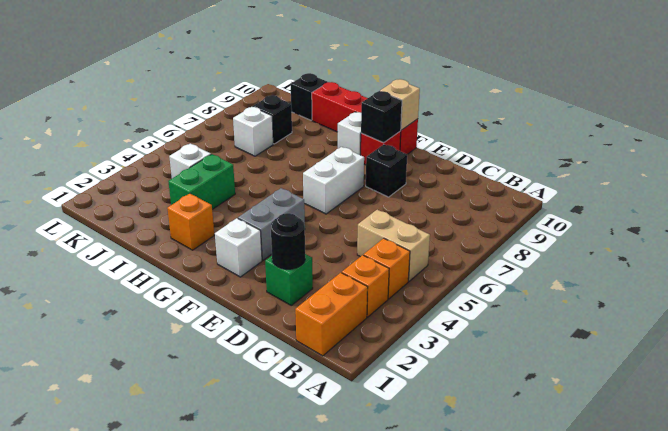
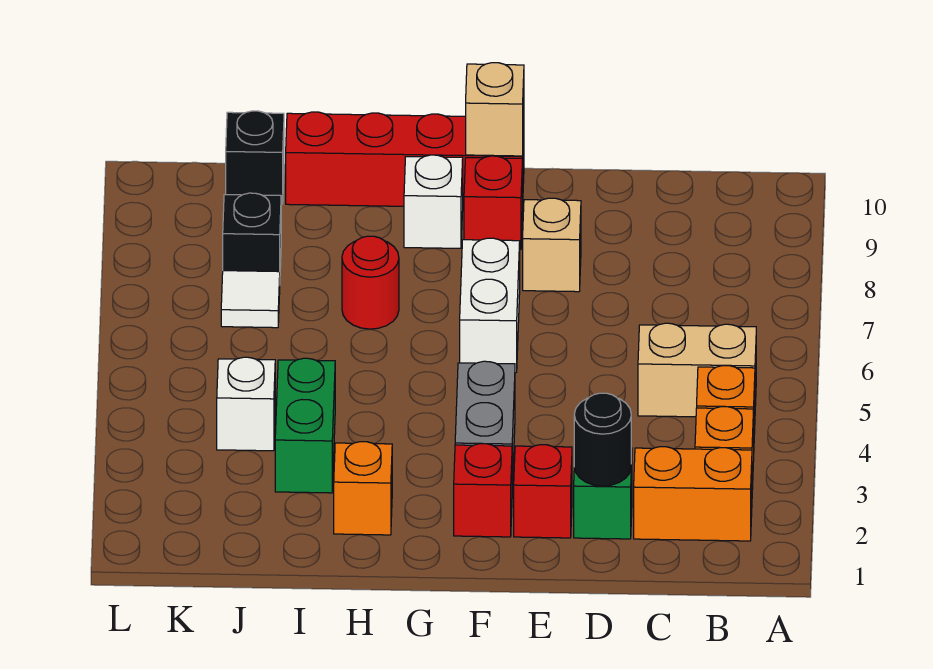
orange brick B1:B2 level 1 -> orange brick B2:C2 level 1
none -> red brick E2 level 1
black brick E8 level 1 -> tan brick E8 level 1
white brick F2 level 1 -> red brick F2 level 1
black brick F9 level 2 -> none
none -> red round brick H7 level 1
white brick J7 level 1 -> white tile J7 level 1

